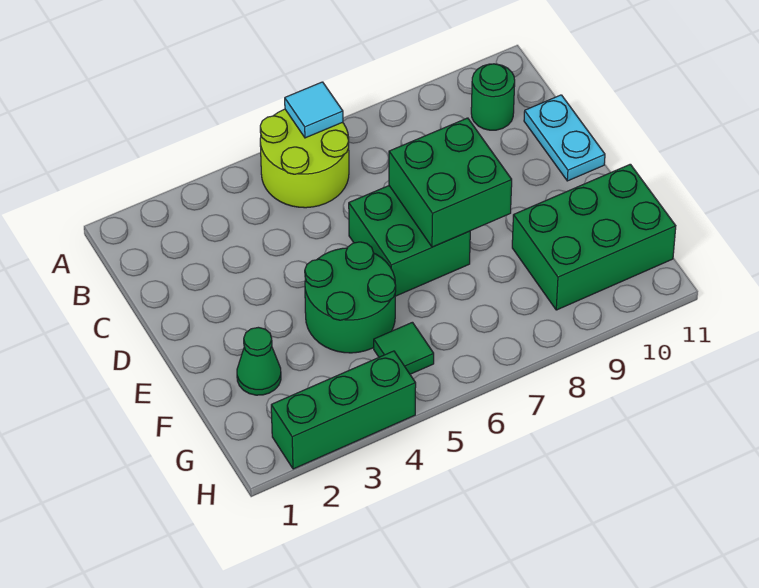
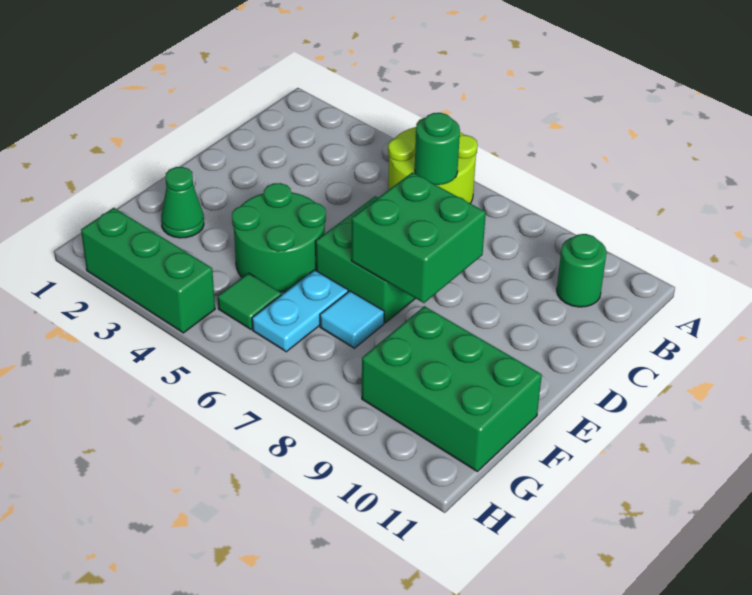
cyan tile A6 level 2 -> cyan tile F7 level 1
none -> green round brick B6 level 2
cyan plate C11:D11 level 1 -> cyan plate F6:G6 level 1

